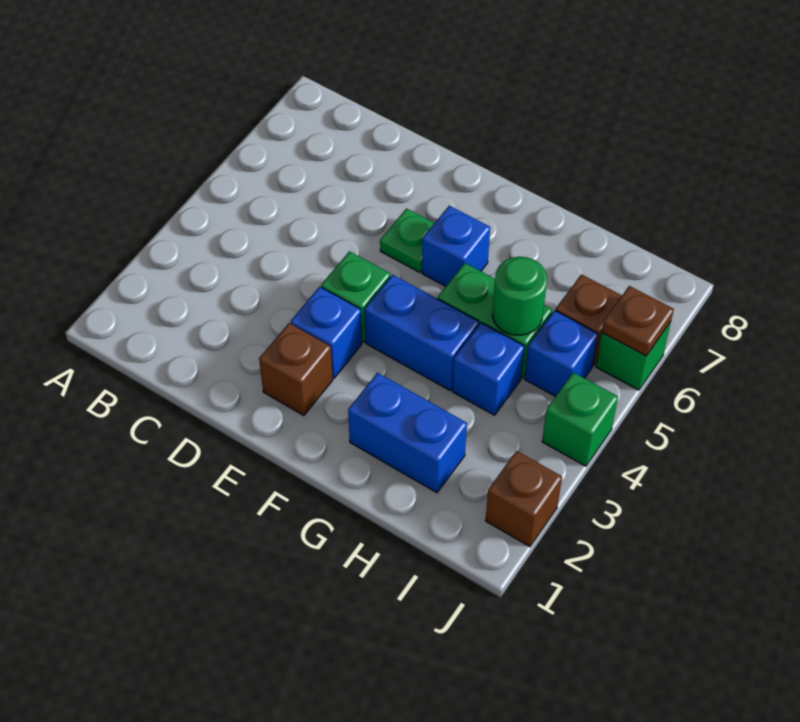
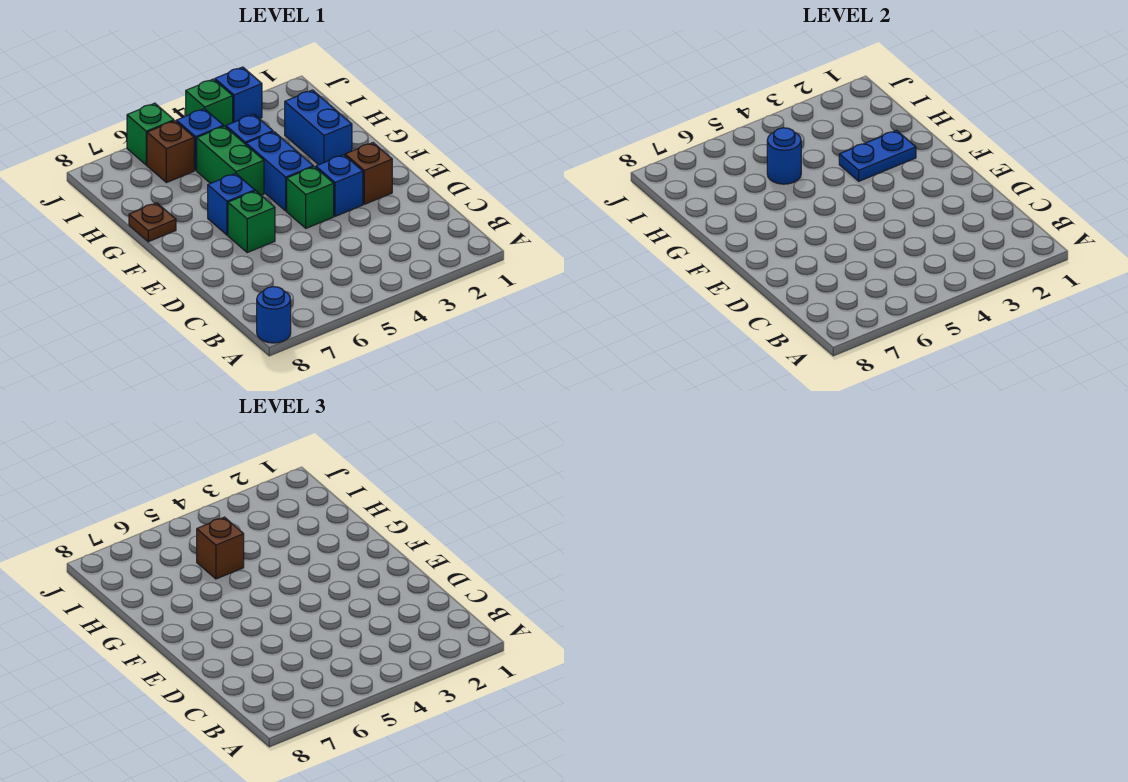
none -> blue round brick A8 level 1
green plate E6 level 1 -> green brick E6 level 1
none -> blue plate G2:G3 level 2
green round brick H5 level 2 -> blue round brick H5 level 2
brown brick J2 level 1 -> brown brick H5 level 3
none -> blue brick J3 level 1
brown plate J6 level 2 -> brown plate G8 level 1

